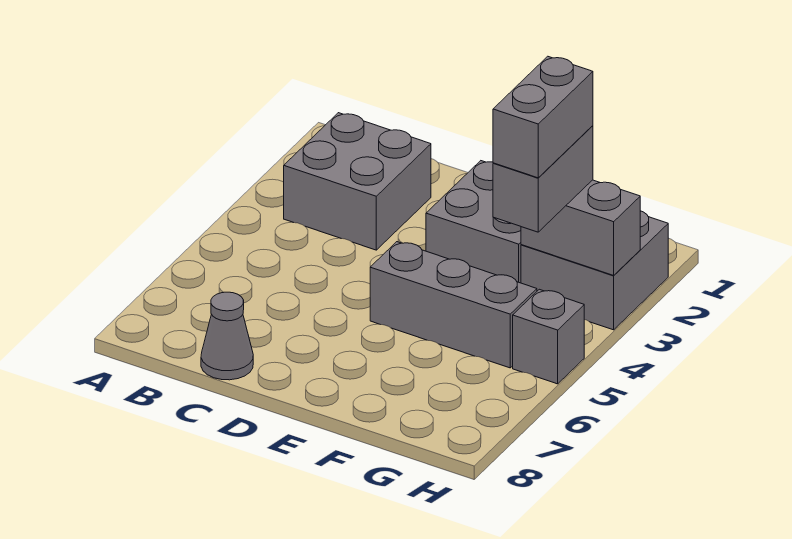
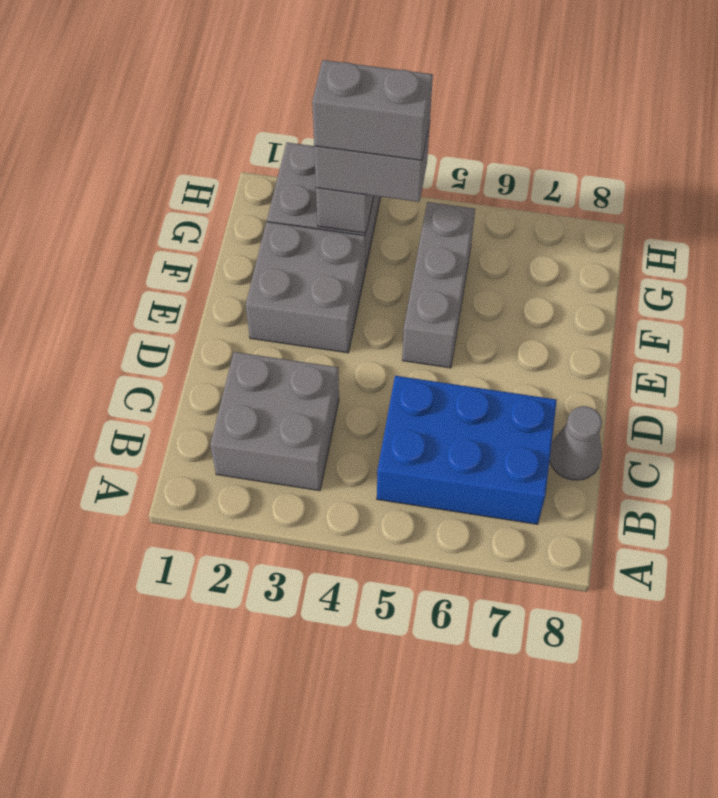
none -> blue brick B5:C7 level 1
grey brick H5 level 1 -> none

